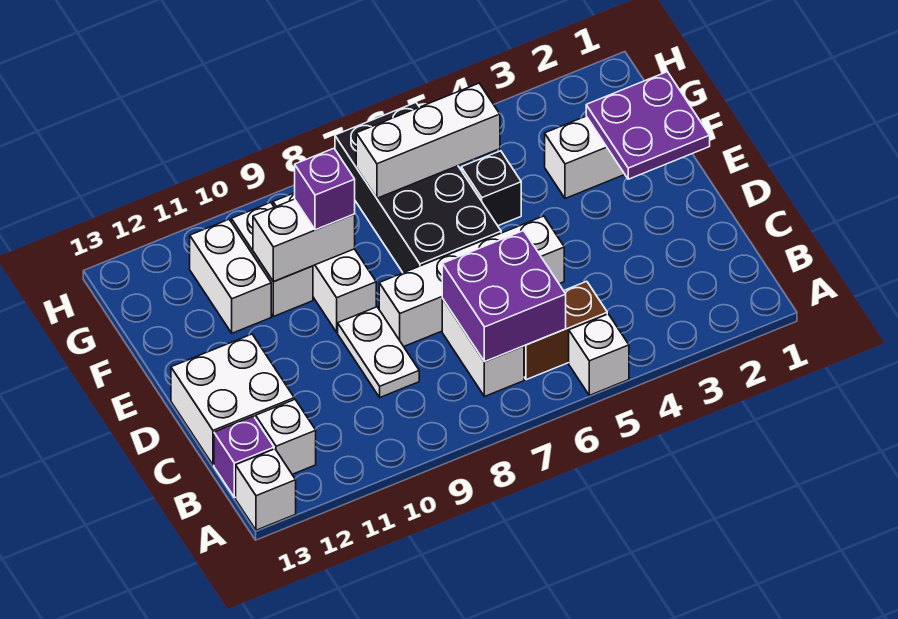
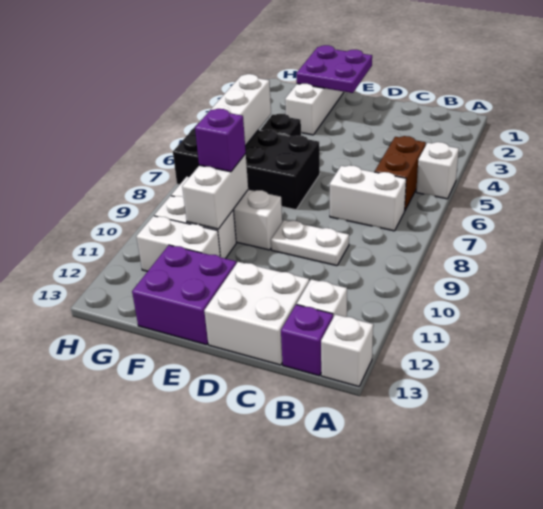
purple brick B6:C7 level 2 -> purple brick E12:F13 level 1
white brick D5:D8 level 1 -> none

